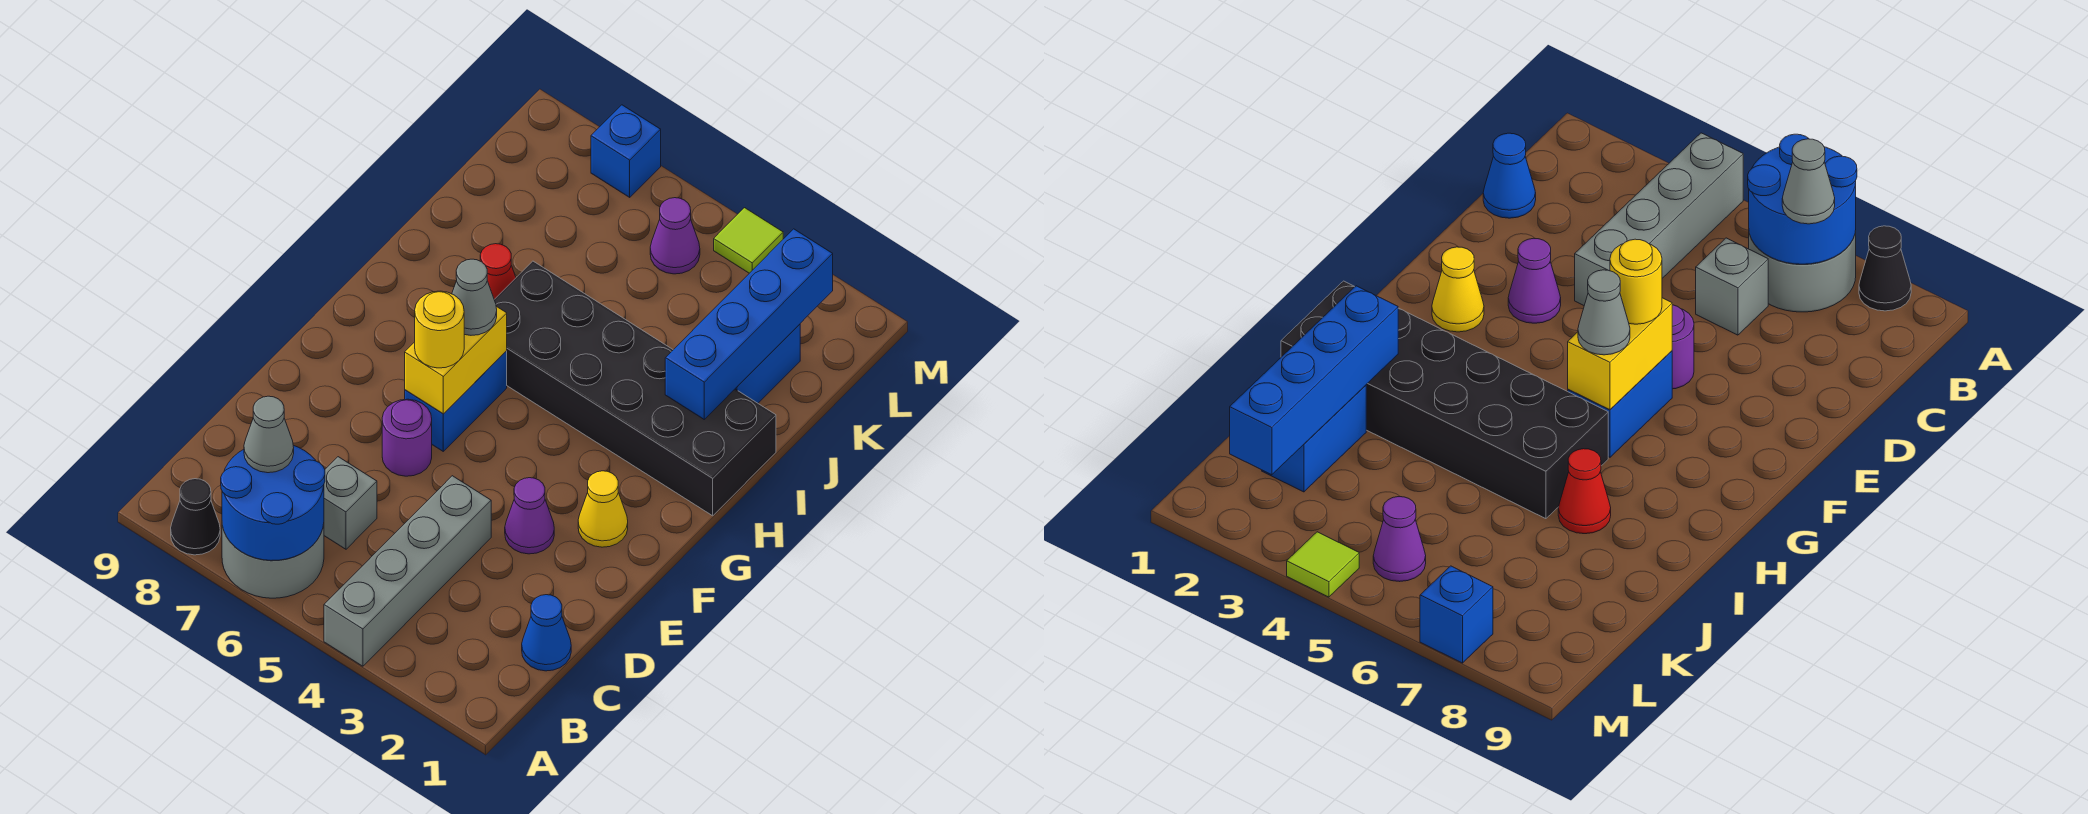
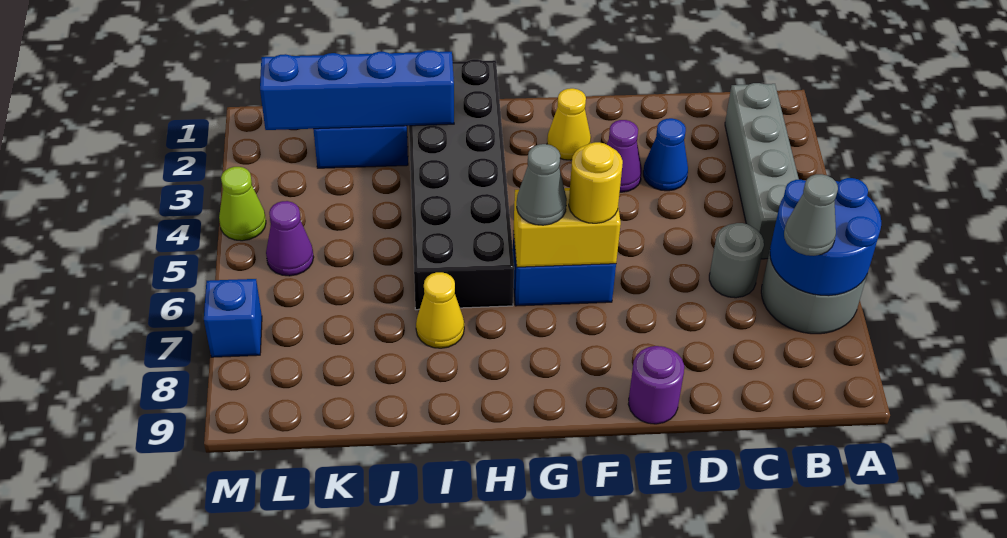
grey brick A4:D4 level 1 -> grey brick B2:B5 level 1
black cone A8 level 1 -> none
blue cone C1 level 1 -> blue cone D3 level 1
grey brick C6 level 1 -> grey round brick C6 level 1
purple round brick E6 level 1 -> purple round brick E9 level 1
red cone I7 level 1 -> yellow cone I7 level 1
lime tile M4 level 1 -> lime cone M4 level 1

